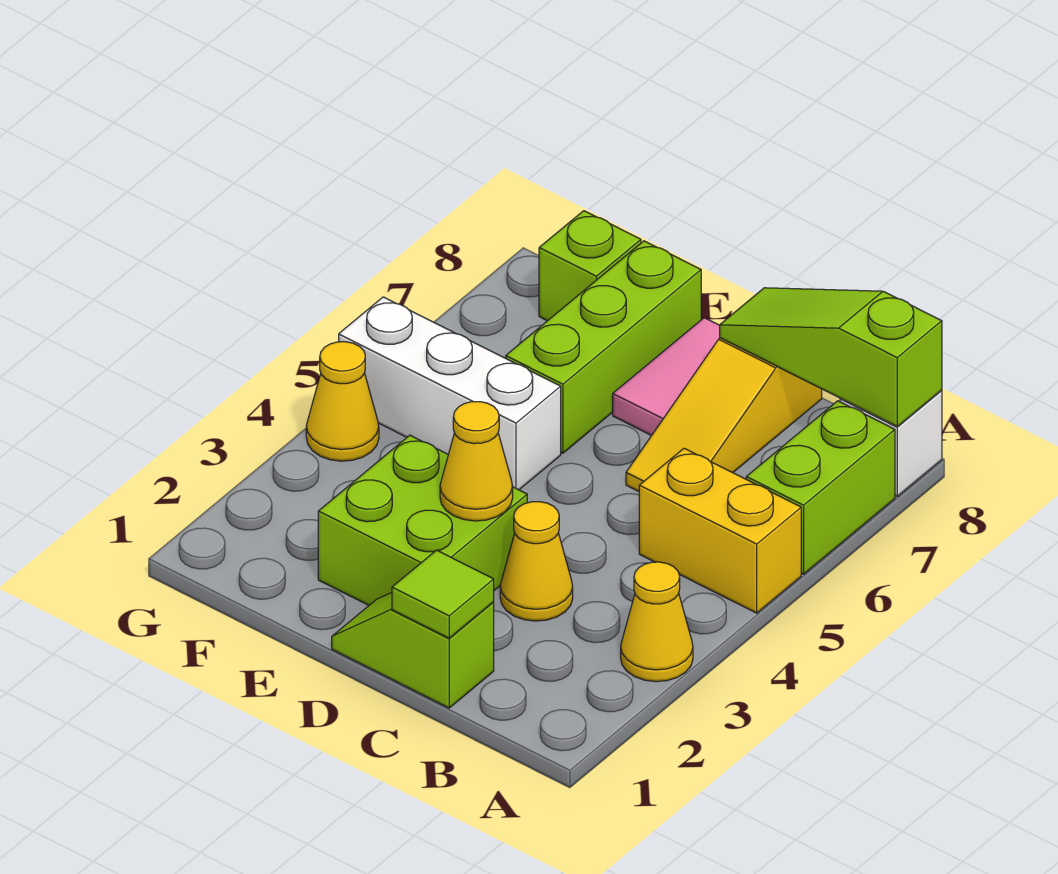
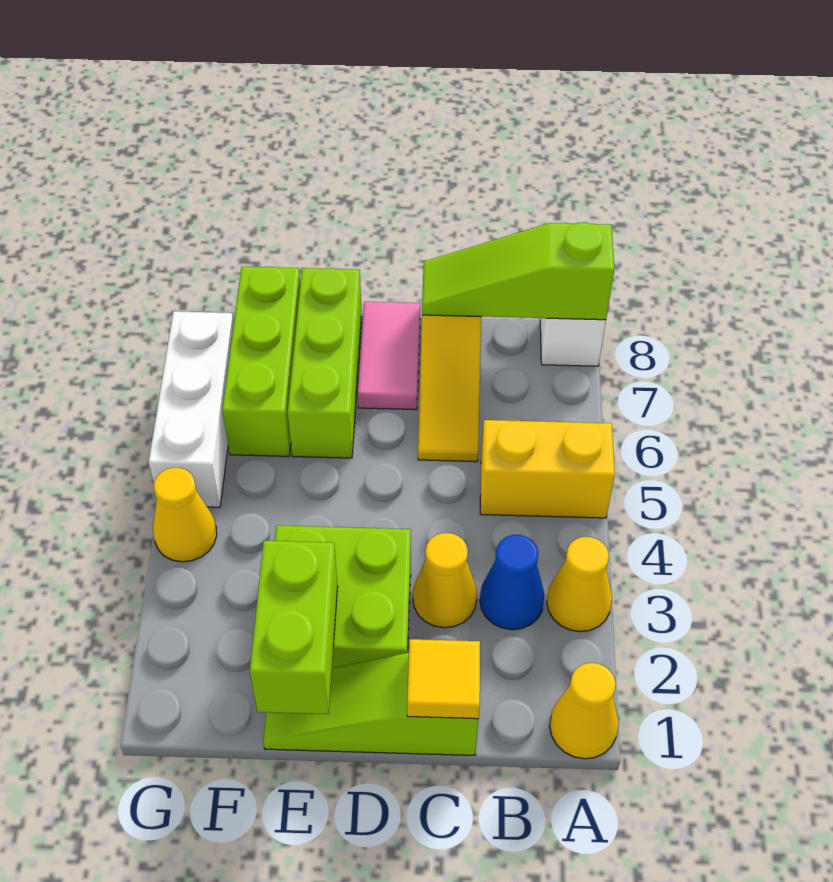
lime brick A6:A7 level 1 -> lime brick E1:E2 level 2
none -> blue cone B3 level 1
lime slope C1:D1 level 1 top C -> lime slope C1:E1 level 1 top C
lime tile C1 level 2 -> yellow tile C1 level 2
yellow cone D3 level 2 -> yellow cone A1 level 1
white brick E5:G5 level 1 -> white brick G5:G7 level 1
lime brick F8 level 1 -> lime brick F6:F8 level 1

